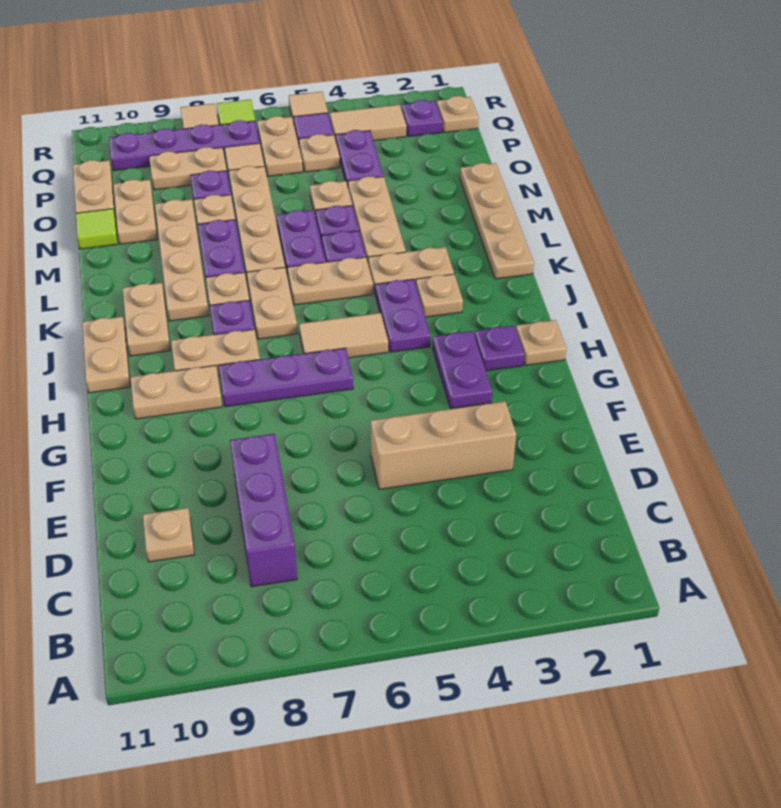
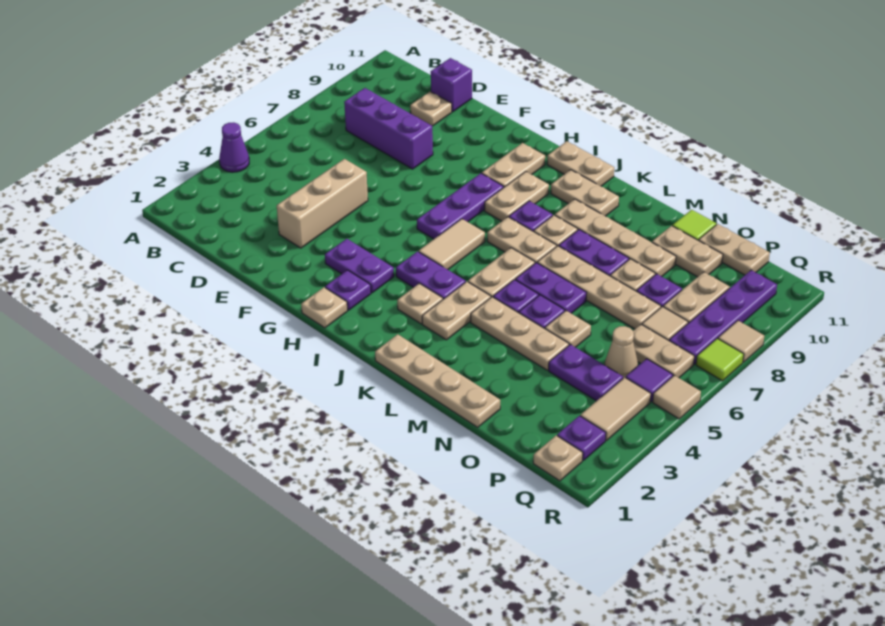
none -> purple cone A4 level 1
none -> purple brick D11 level 1
tan plate P5 level 1 -> tan cone P5 level 1

